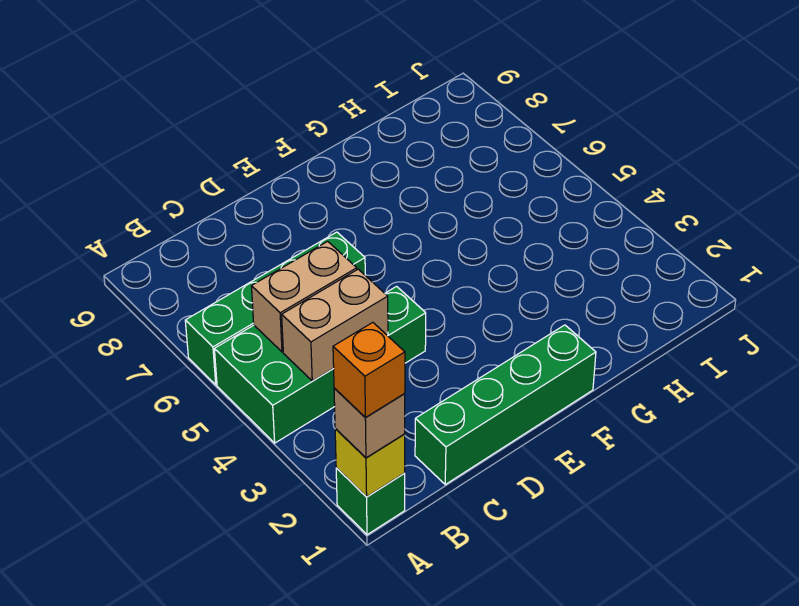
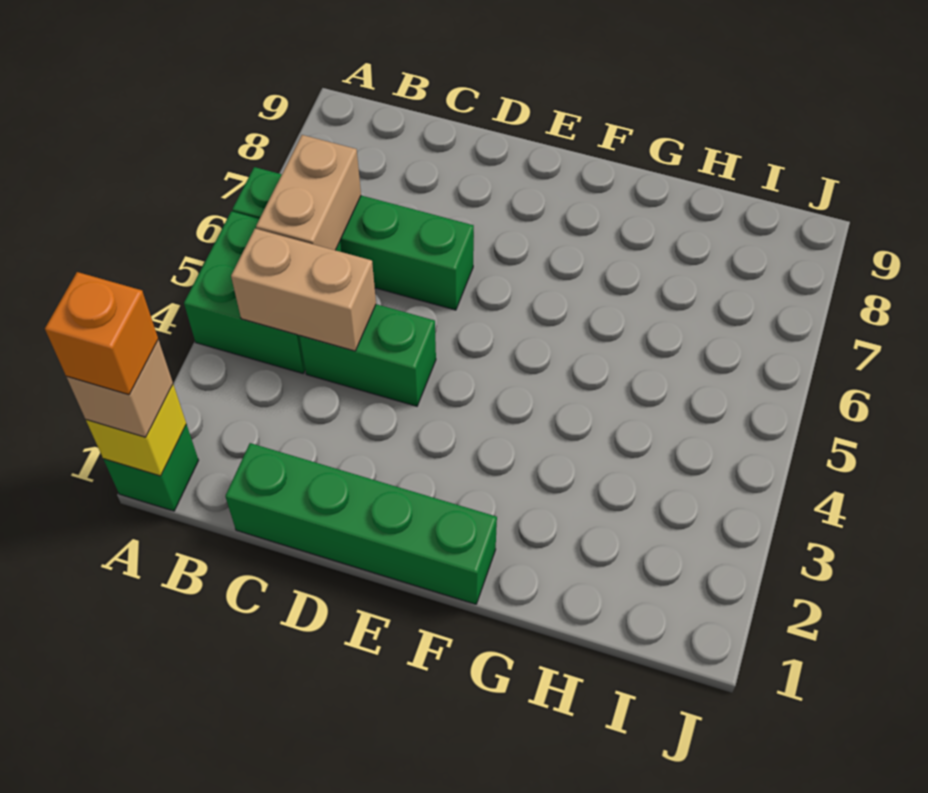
tan brick B5:C5 level 2 -> tan brick B5:B6 level 2

